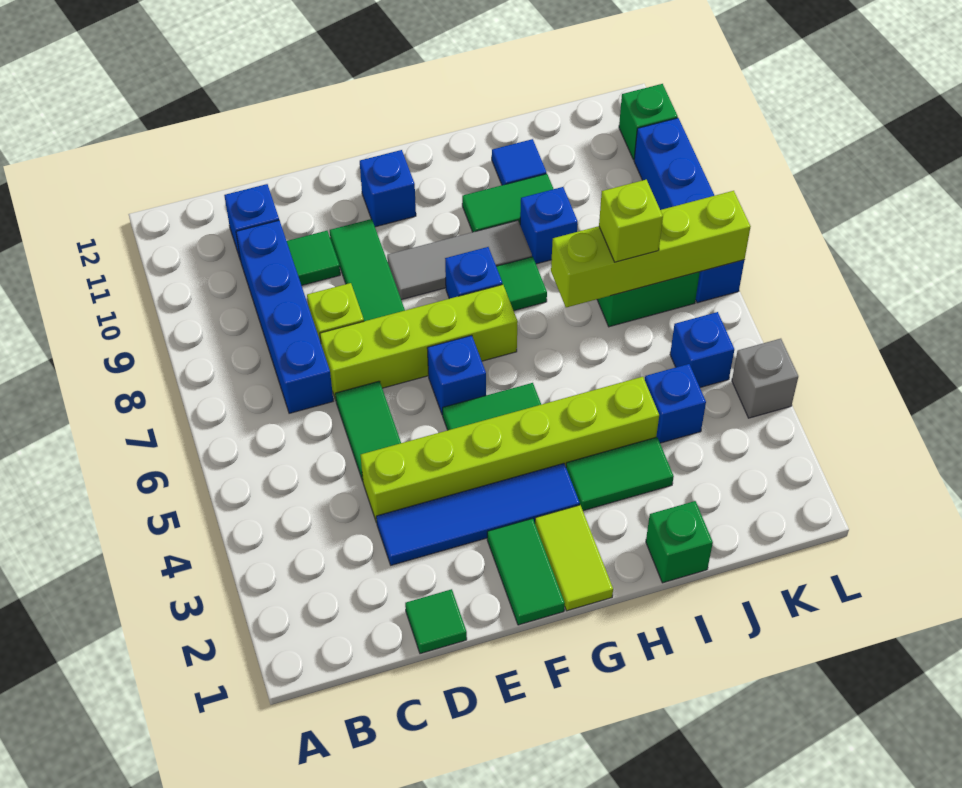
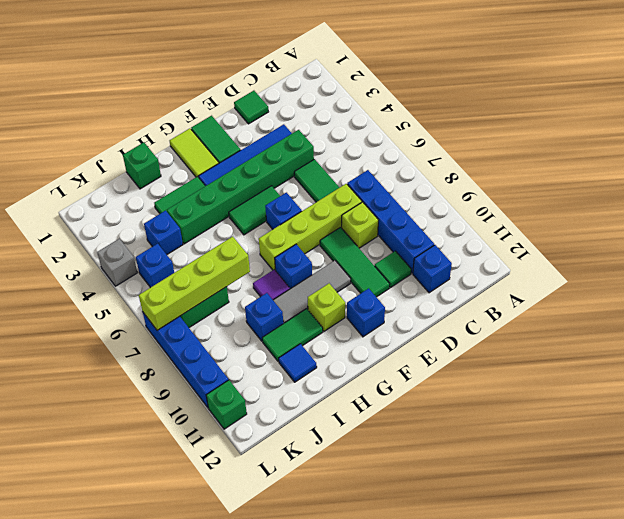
lime brick D4:I4 level 1 -> green brick D4:I4 level 1
green tile H8 level 1 -> purple tile H8 level 1
lime brick J7 level 3 -> lime brick G10 level 1

